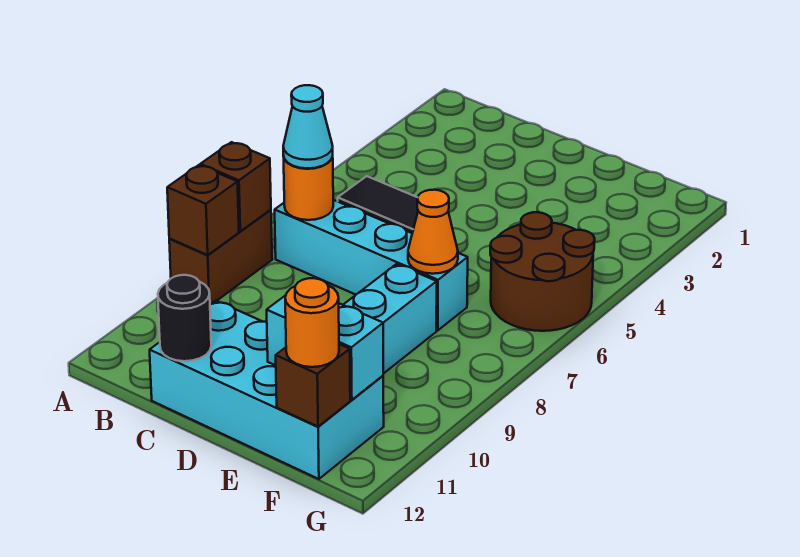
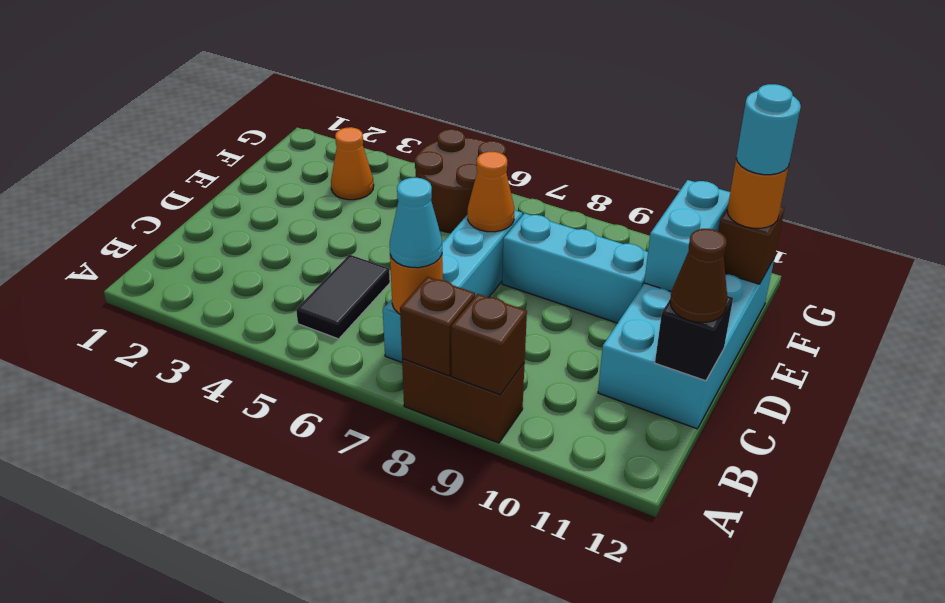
black round brick C12 level 2 -> black brick C12 level 2
none -> brown cone C12 level 3
none -> orange cone F3 level 1
none -> cyan round brick F12 level 4

